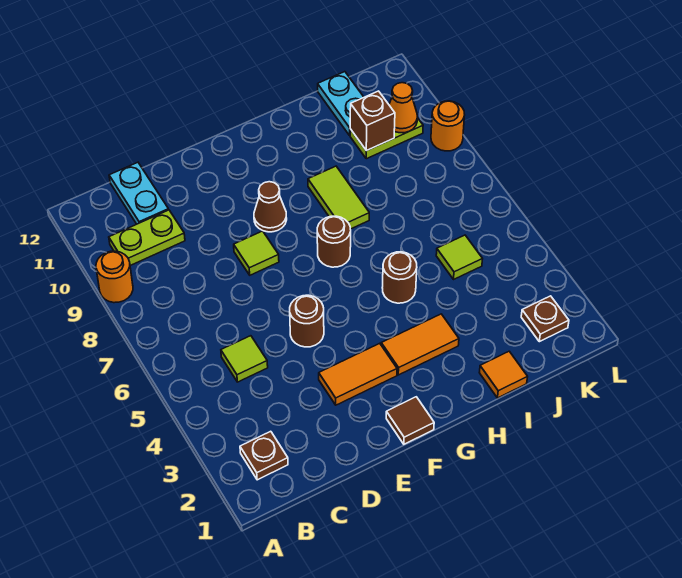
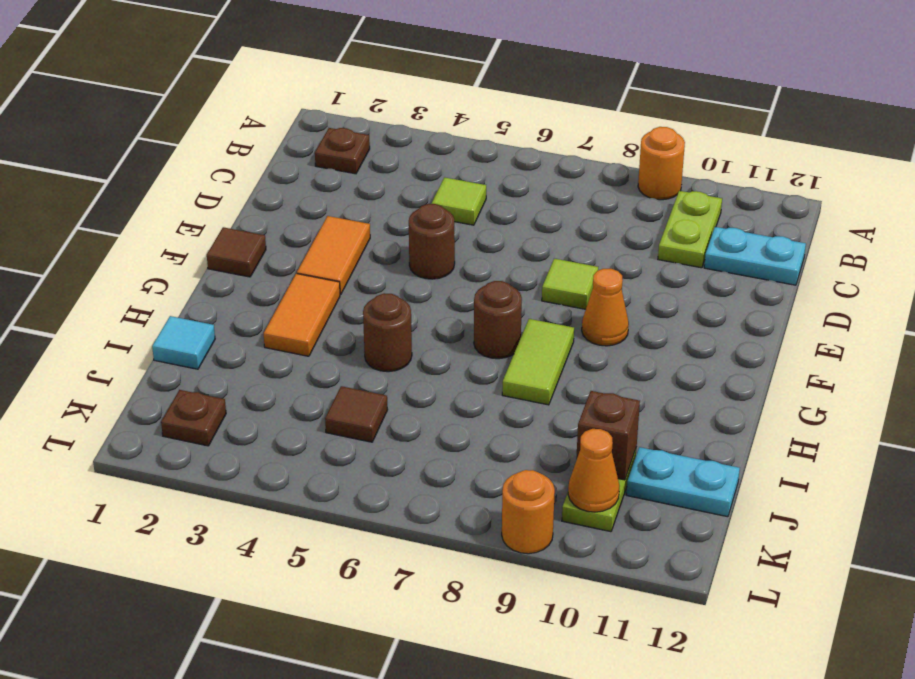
brown cone F9 level 1 -> orange cone F9 level 1
lime tile H8:H9 level 1 -> lime tile G8:H8 level 1
orange tile I1 level 1 -> cyan tile I1 level 1
lime tile J5 level 1 -> brown tile J5 level 1

